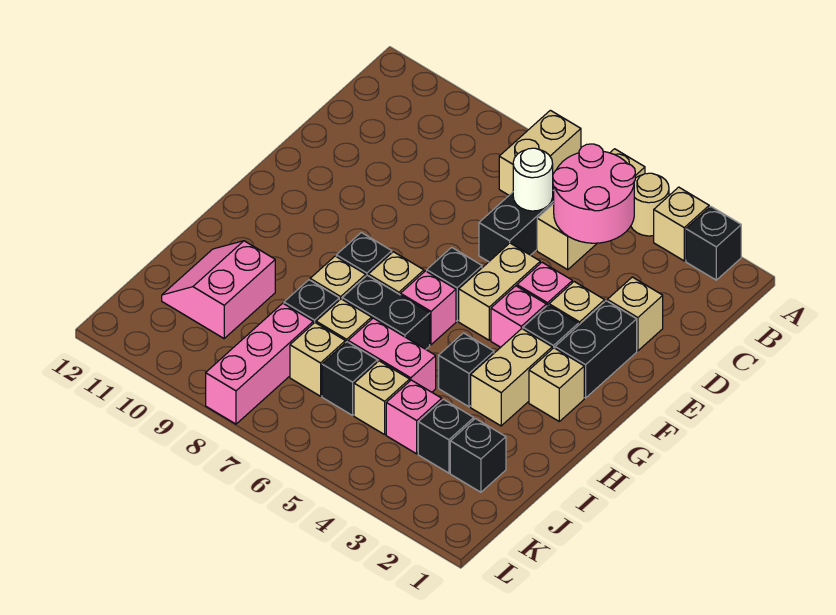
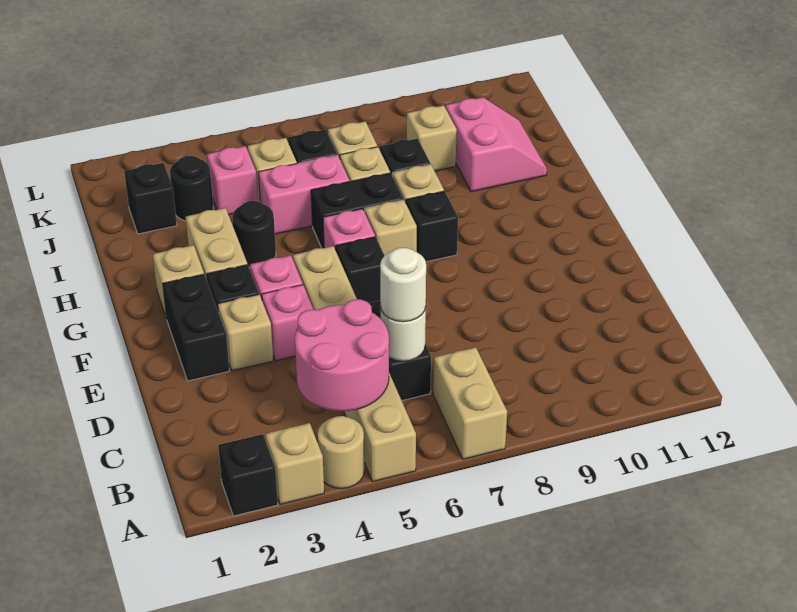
none -> white round brick C6 level 3
tan brick D2 level 1 -> tan brick J9 level 1
black brick H4 level 1 -> black round brick H4 level 1
black brick J3 level 1 -> black round brick J3 level 1
pink brick J8:L8 level 1 -> none

